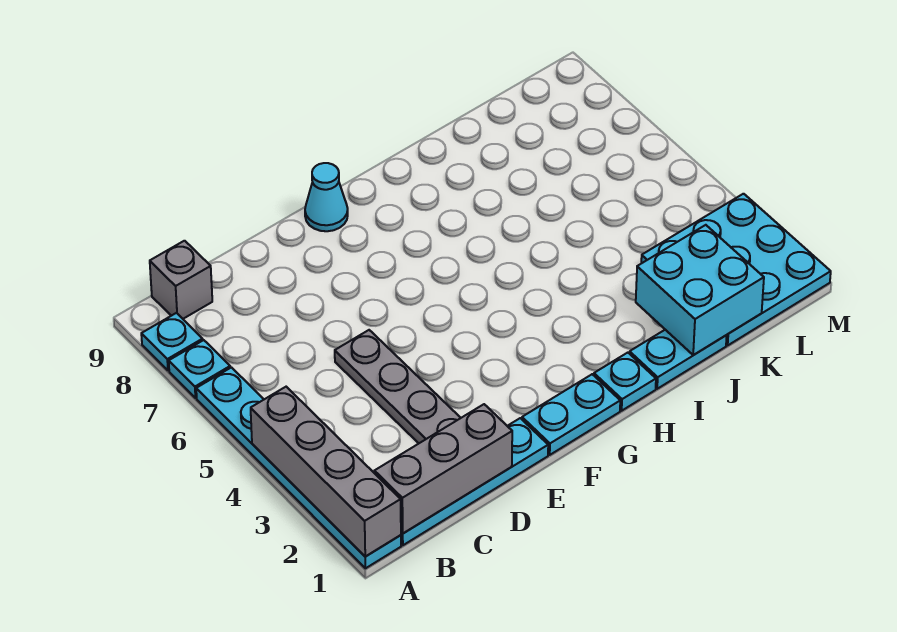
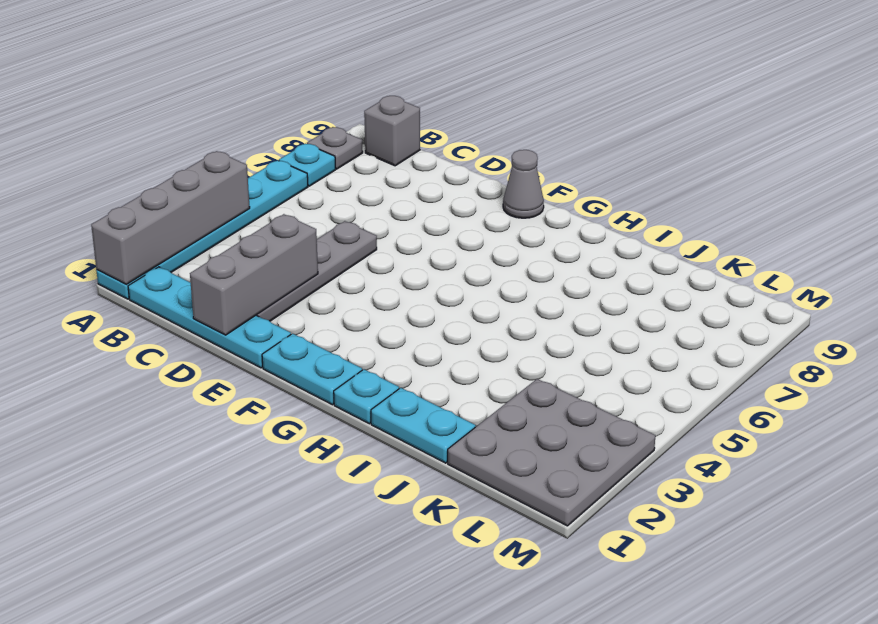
cyan plate A8 level 1 -> grey plate A8 level 1
grey brick B1:D1 level 2 -> grey brick D1:D3 level 2
cyan cone F9 level 1 -> grey cone F9 level 1
cyan brick J1:K2 level 2 -> none
cyan plate K1:M3 level 1 -> grey plate K1:M3 level 1

